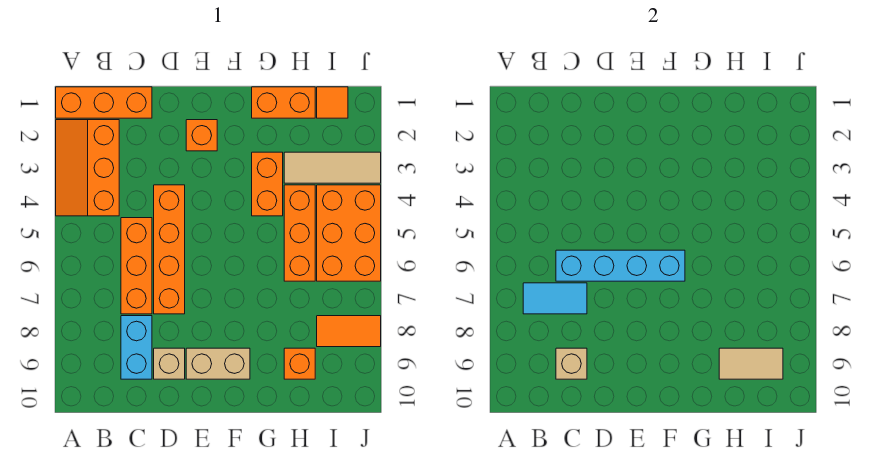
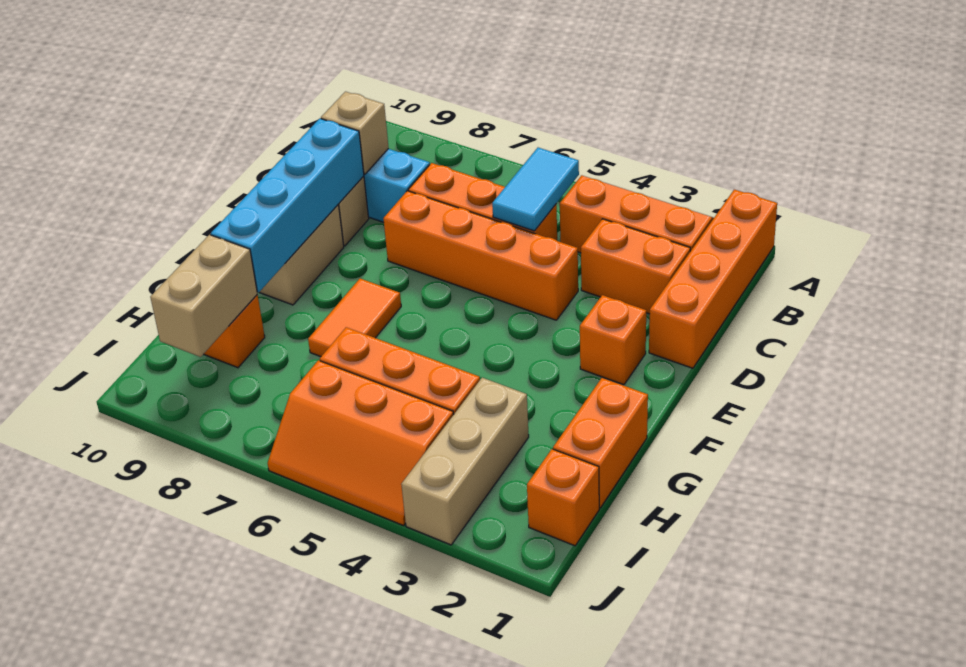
orange brick A1:C1 level 1 -> orange brick A1:D1 level 1
cyan tile B7:C7 level 2 -> cyan tile B5:C5 level 2
cyan brick C6:F6 level 2 -> cyan brick D9:G9 level 2
orange brick G3:G4 level 1 -> orange brick C2:C3 level 1
tan tile H3:J3 level 1 -> tan brick H3:J3 level 1
tan tile H9:I9 level 2 -> tan brick H9:I9 level 2
orange tile I1 level 1 -> orange brick I1 level 1
orange brick I4:J6 level 1 -> orange slope I4:J6 level 1 top I
orange tile I8:J8 level 1 -> orange tile F7:G7 level 1

